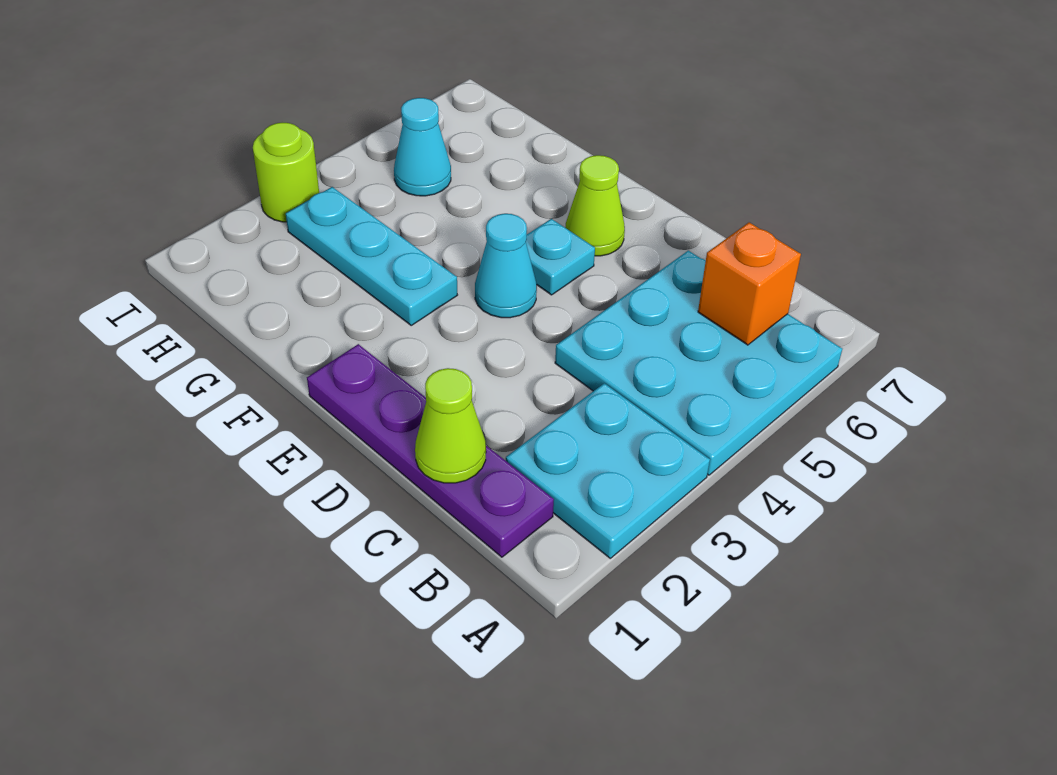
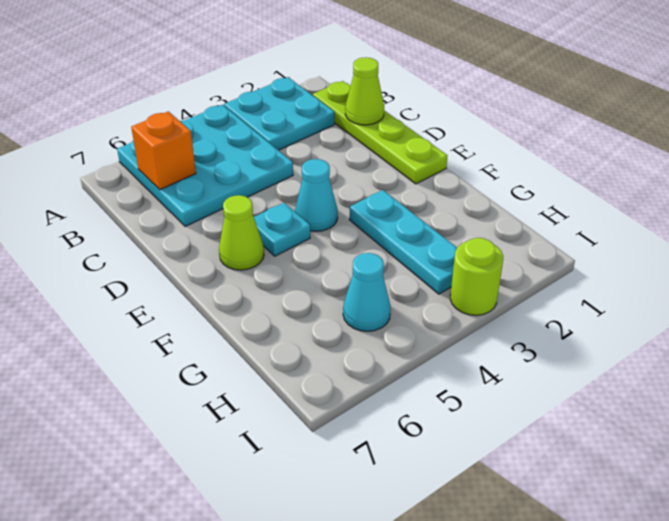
purple plate B1:E1 level 1 -> lime plate B1:E1 level 1

